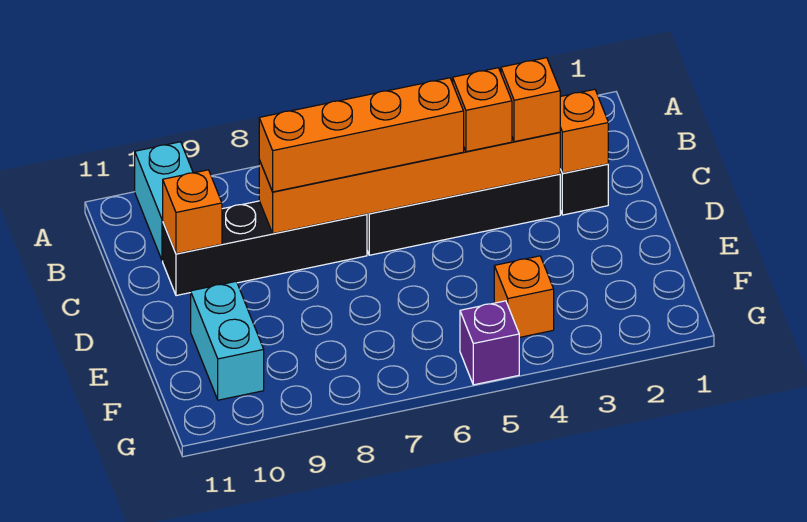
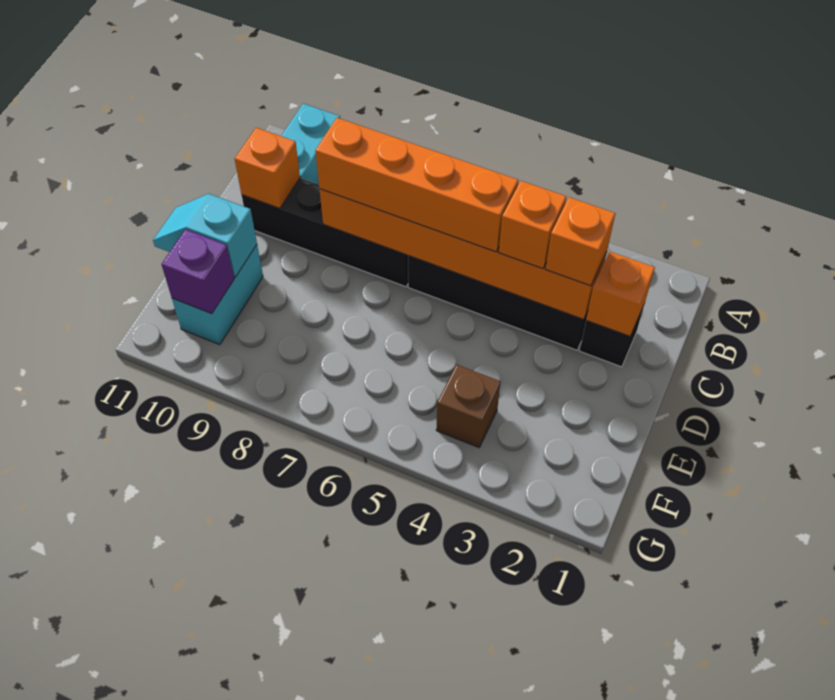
none -> cyan slope E10:E11 level 2 top 10
orange brick F4 level 1 -> brown brick F4 level 1
purple brick G5 level 1 -> purple brick F10 level 2

